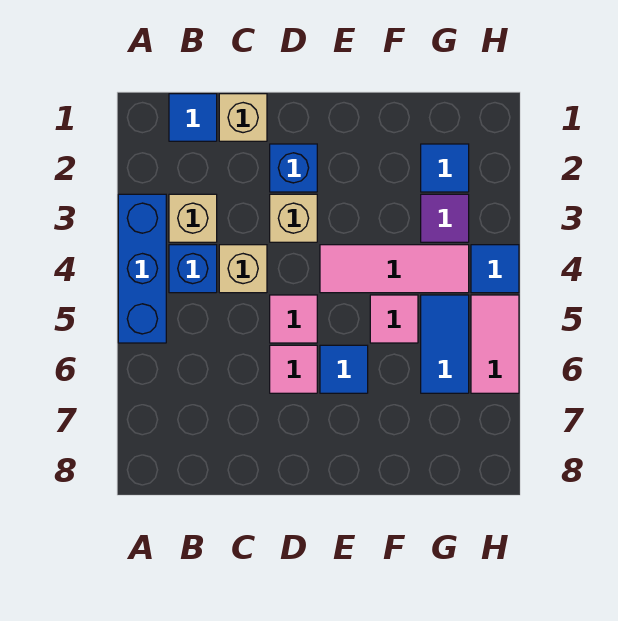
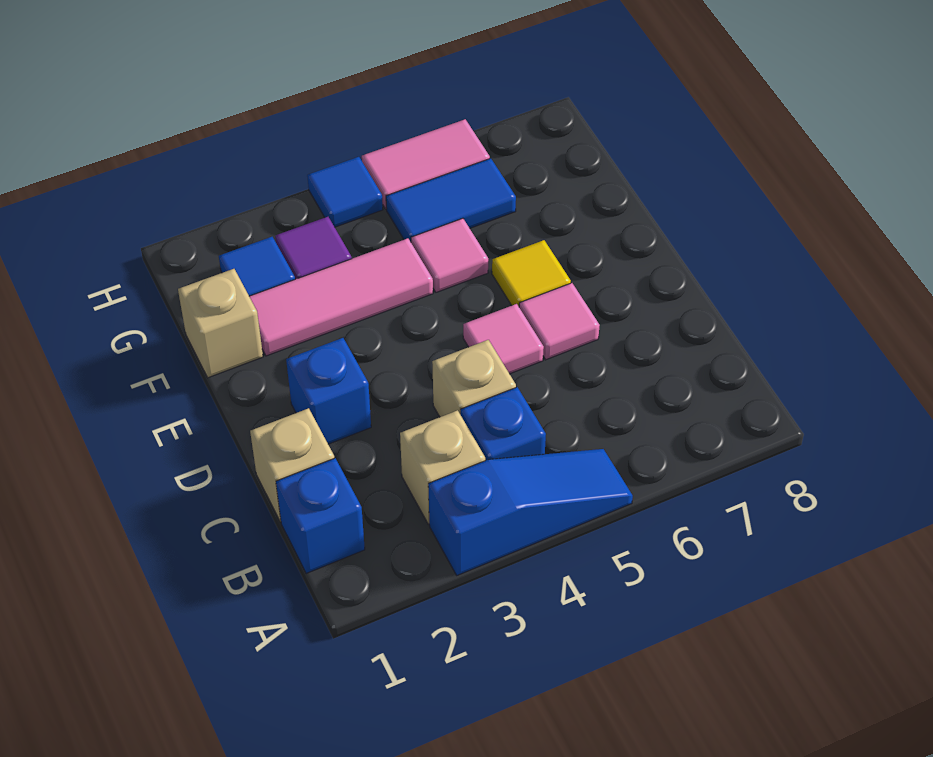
blue brick A3:A5 level 1 -> blue slope A3:A5 level 1 top 3
blue tile B1 level 1 -> blue brick B1 level 1
tan brick D3 level 1 -> tan brick F1 level 1
pink tile E4:G4 level 1 -> pink tile F2:F4 level 1
blue tile E6 level 1 -> yellow tile E6 level 1

